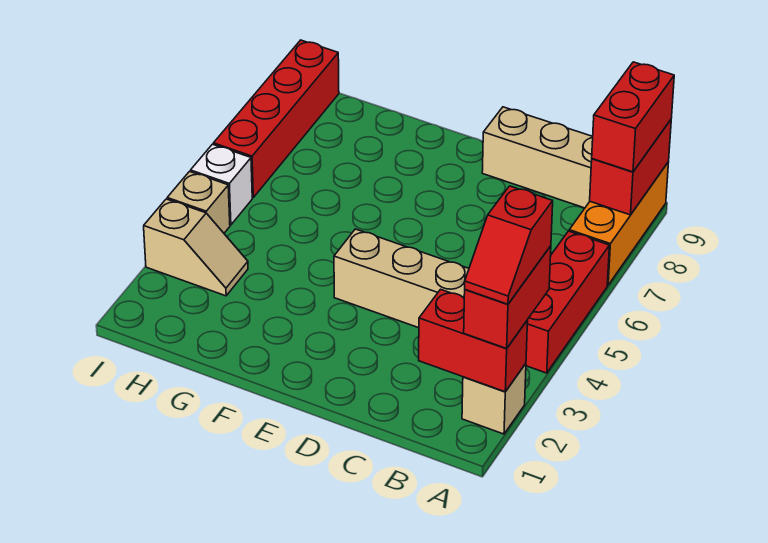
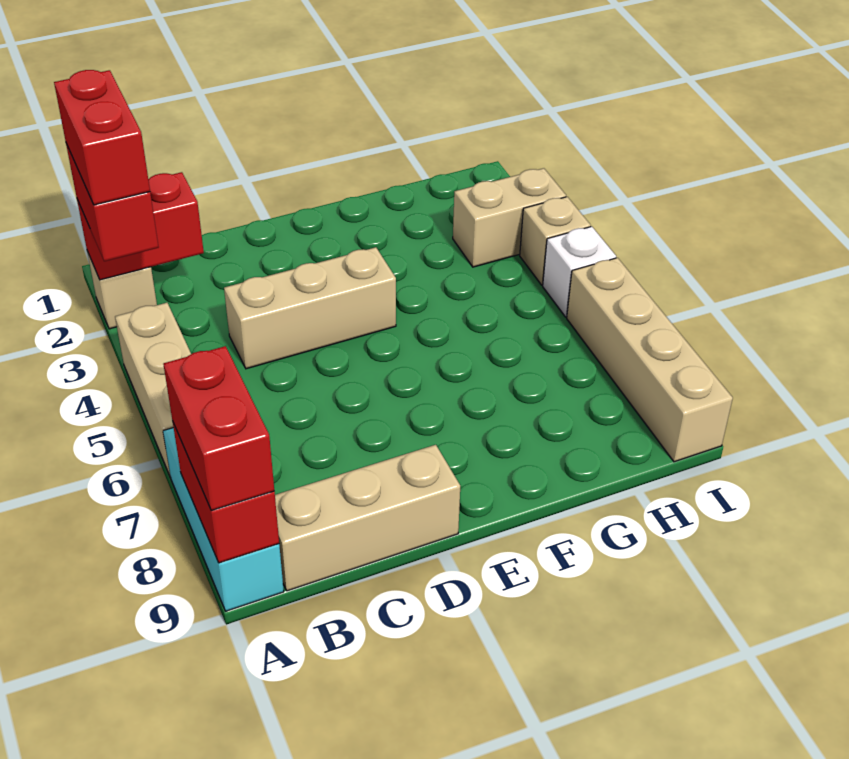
red slope A2:A3 level 4 top 3 -> red brick A2:A3 level 4
red brick A4:A6 level 1 -> tan brick A4:A6 level 1
orange brick A7:A9 level 1 -> cyan brick A7:A9 level 1
tan slope H3:I3 level 1 top I -> tan brick H3:I3 level 1
red brick I6:I9 level 1 -> tan brick I6:I9 level 1

